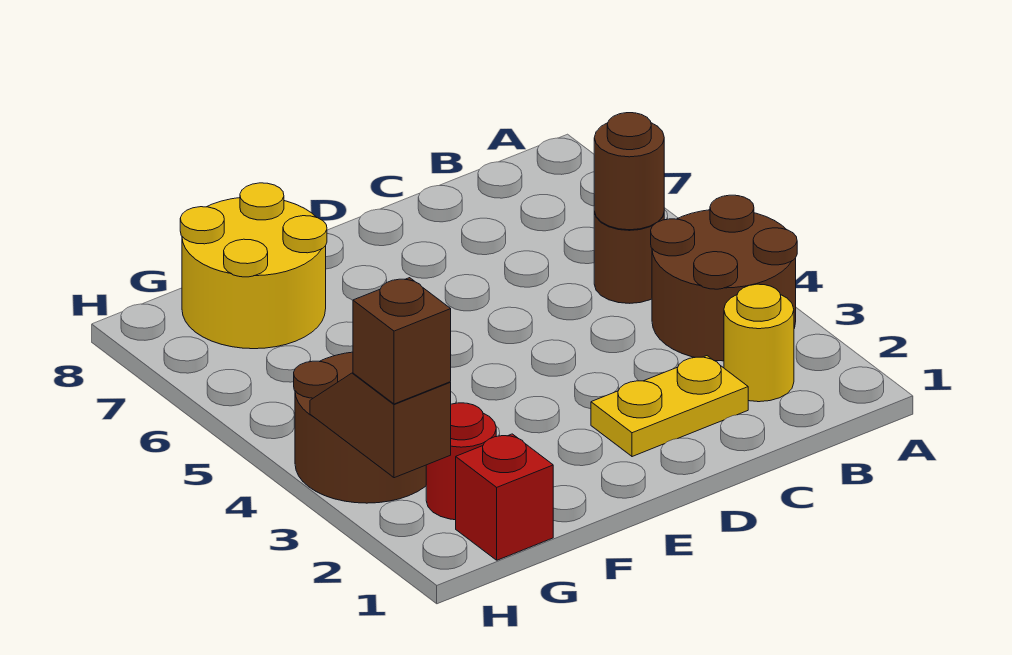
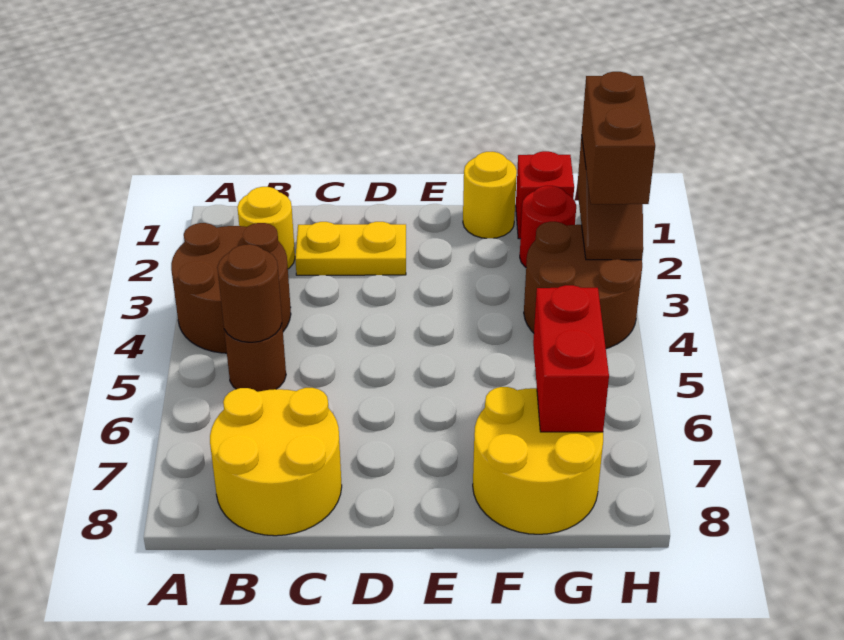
none -> yellow round brick B7:C8 level 1
none -> yellow round brick F1 level 1
none -> red brick G6:G7 level 2
brown brick H2 level 3 -> brown brick H2:H3 level 3

